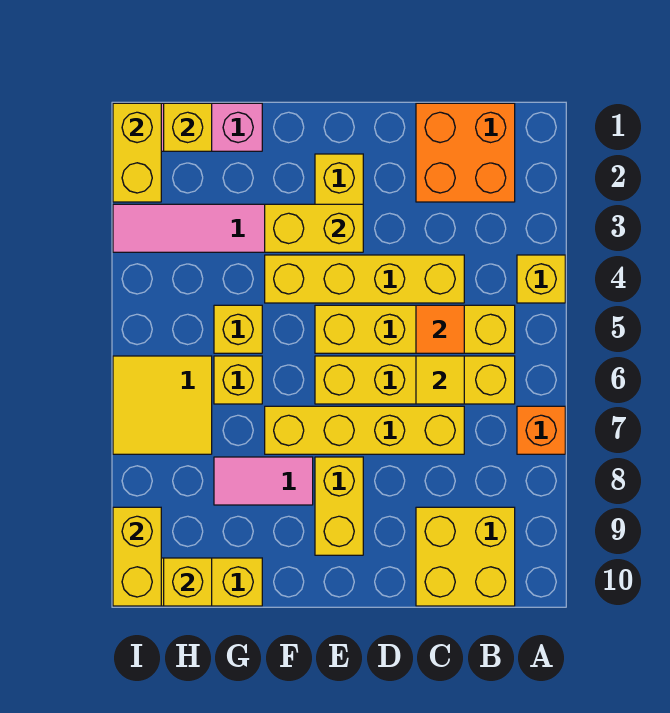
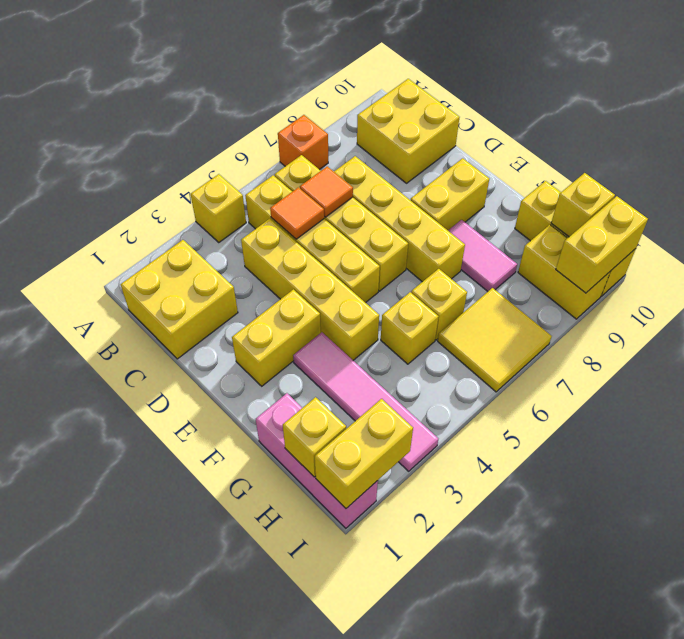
orange brick B1:C2 level 1 -> yellow brick B1:C2 level 1
yellow tile C6 level 2 -> orange tile C6 level 2
yellow brick E3:F3 level 2 -> yellow brick H9:I9 level 1

